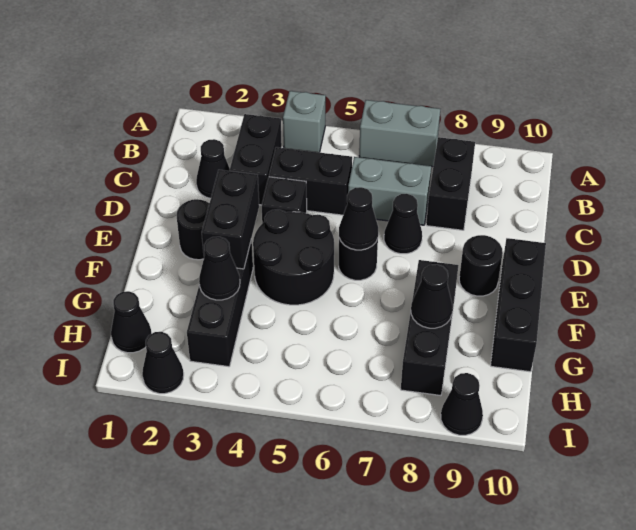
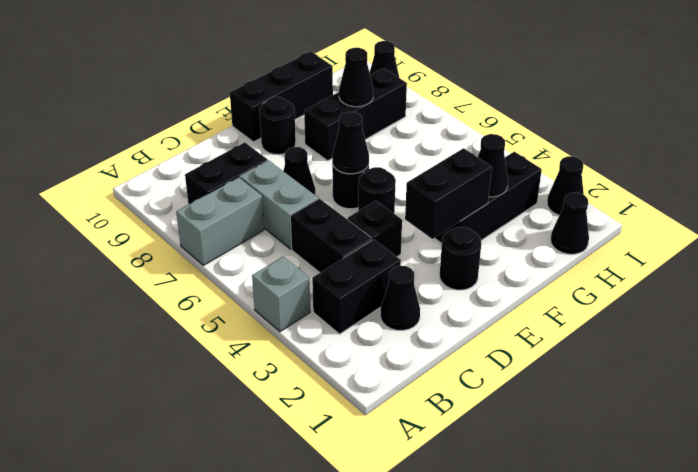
grey brick A6:A7 level 1 -> grey brick A7:B7 level 1
black round brick E4:F5 level 1 -> black round brick E5 level 1

